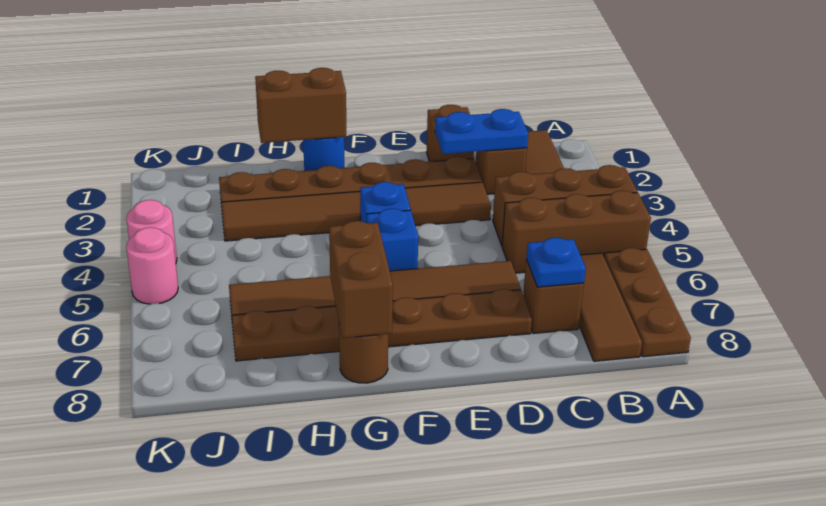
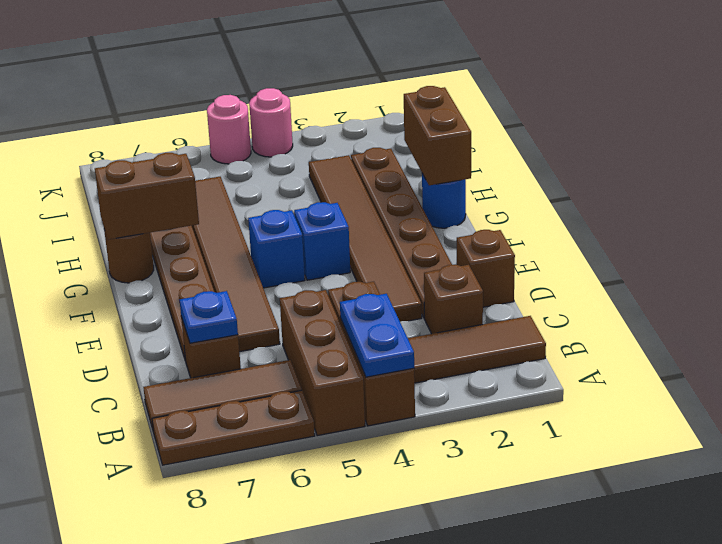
blue plate C2:D2 level 2 -> blue plate A4:B4 level 2

